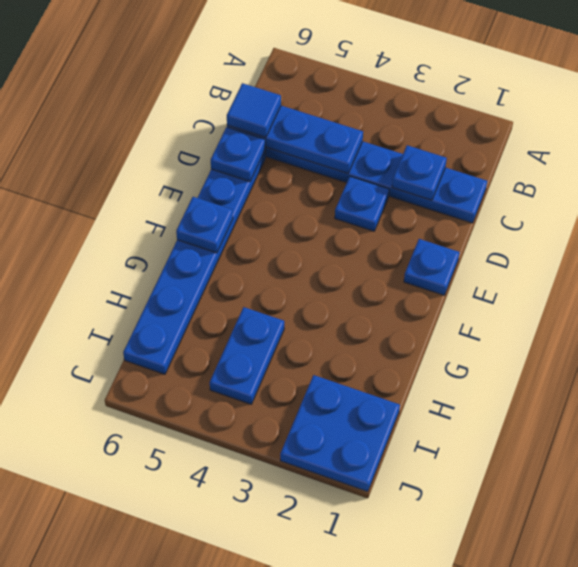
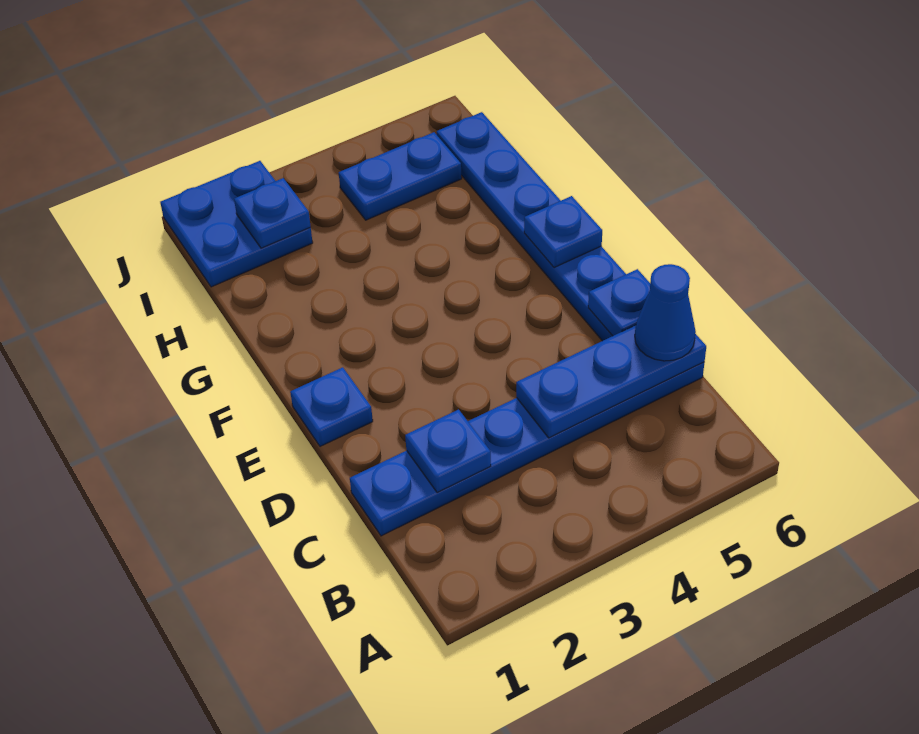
blue tile C6 level 3 -> blue cone C6 level 3
blue plate D3 level 1 -> blue plate I2 level 2
blue plate H4:I4 level 1 -> blue plate I4:I5 level 1

